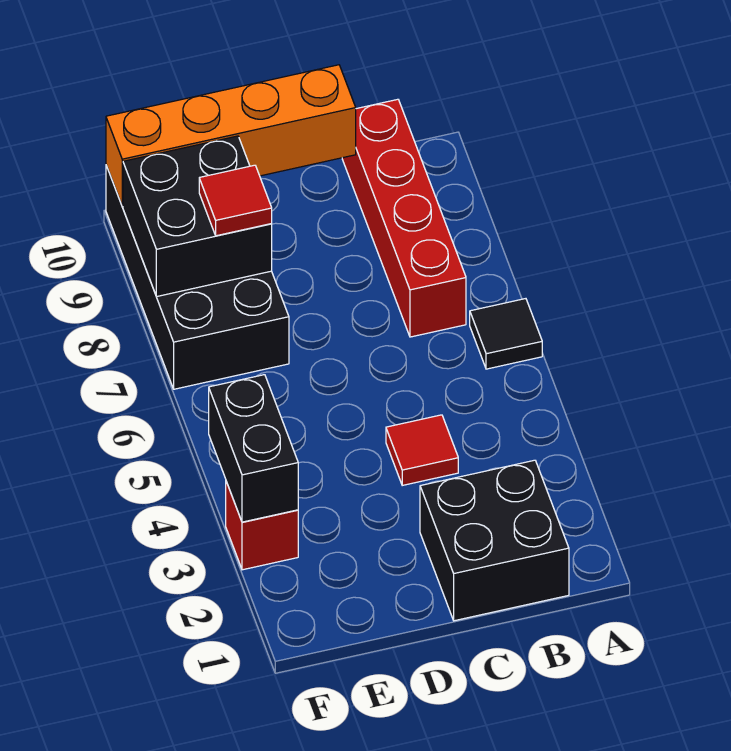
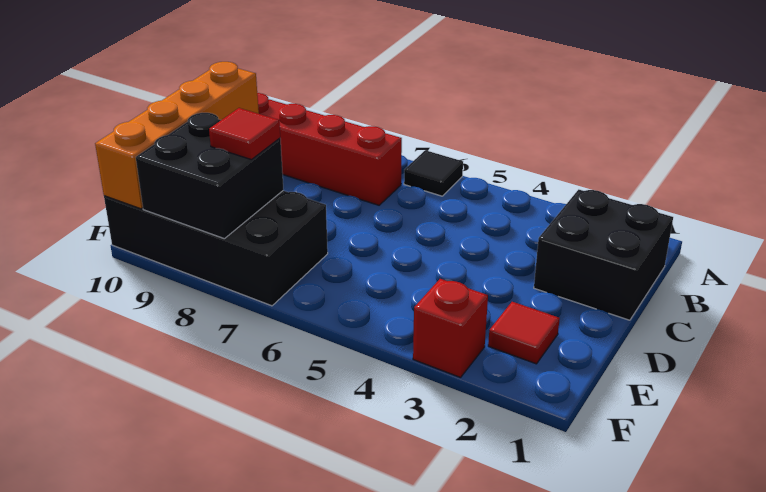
red tile C4 level 1 -> red tile E2 level 1
black brick F3:F4 level 2 -> none

